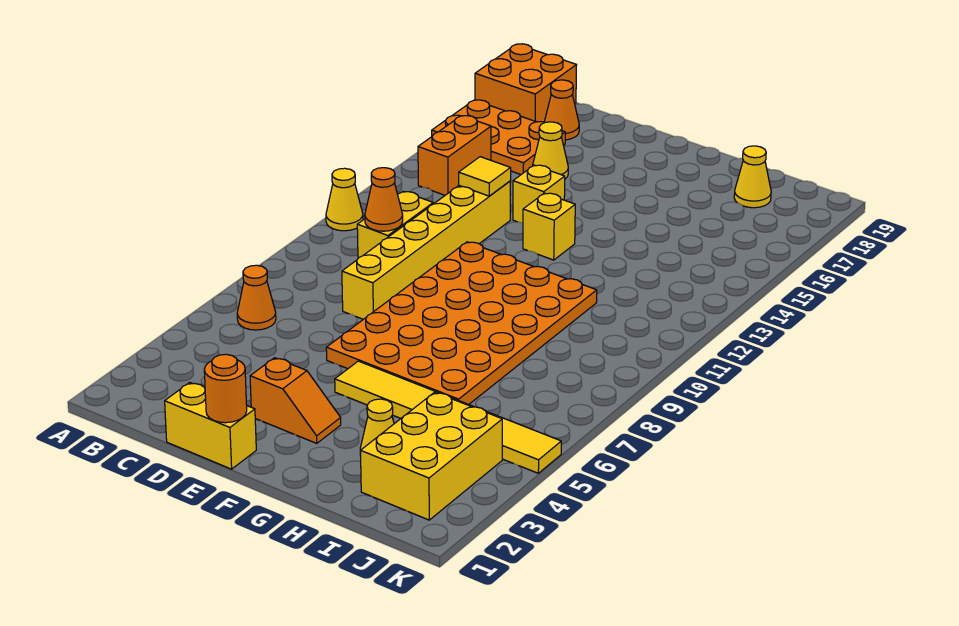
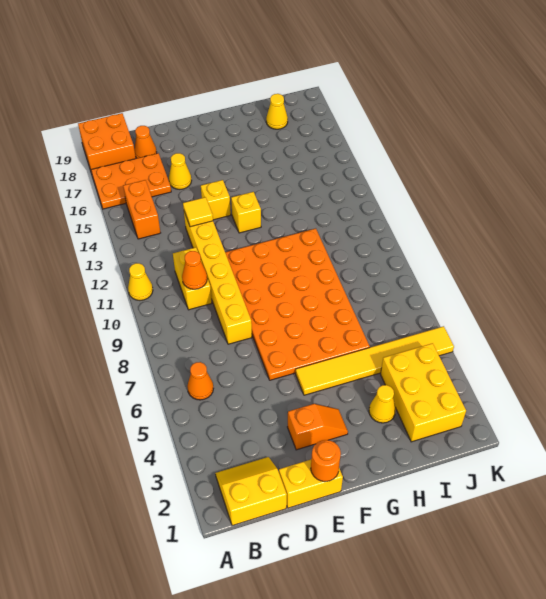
none -> yellow slope B1:C2 level 1 top 1

